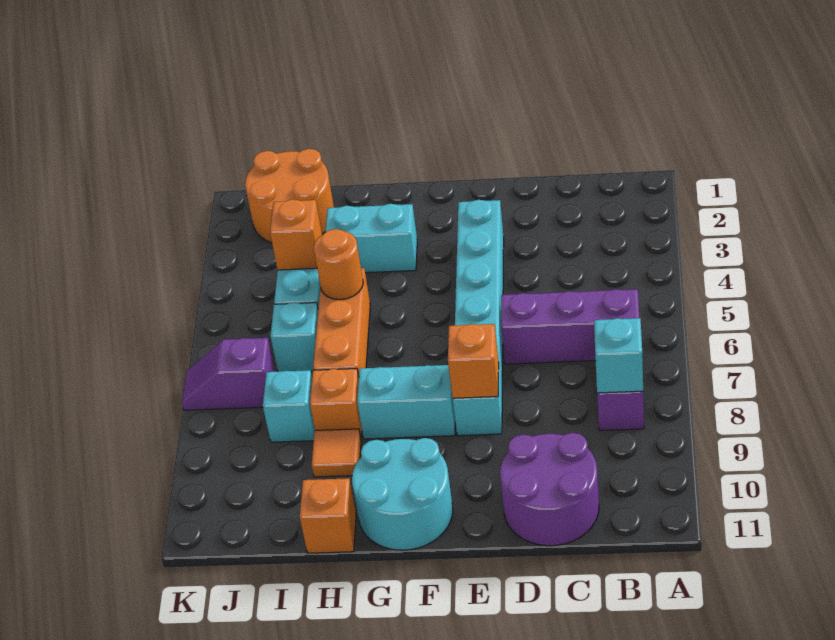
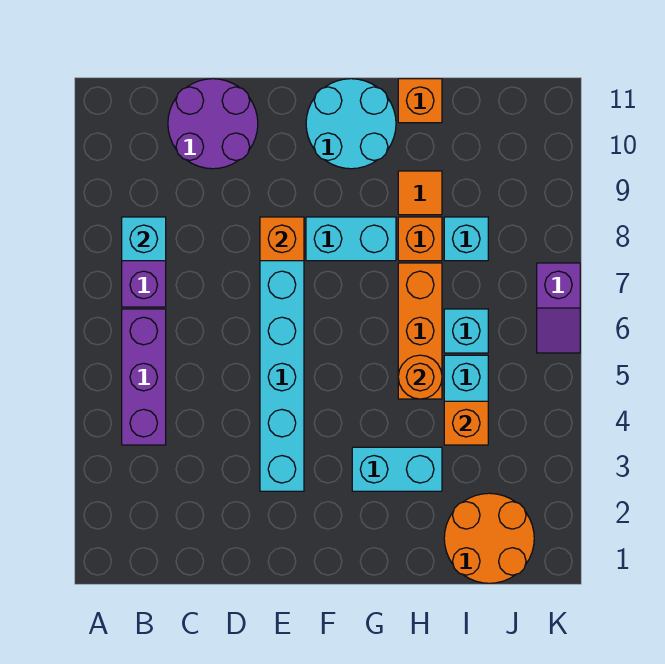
purple brick B6:D6 level 1 -> purple brick B4:B6 level 1
purple slope J7:K7 level 1 top J -> purple slope K6:K7 level 1 top 7

